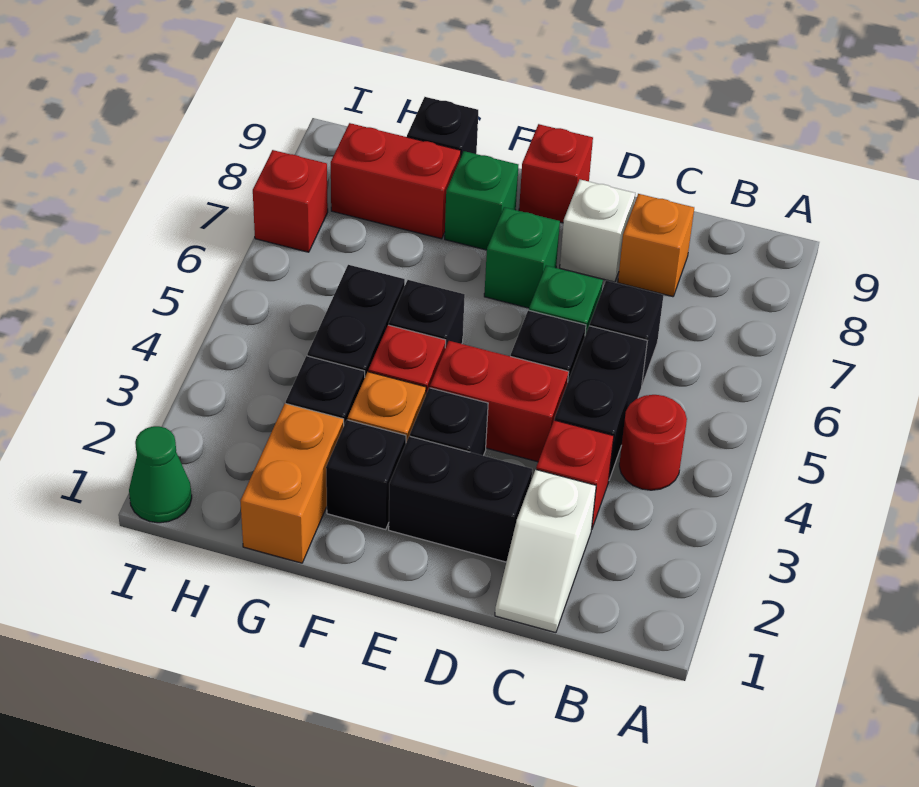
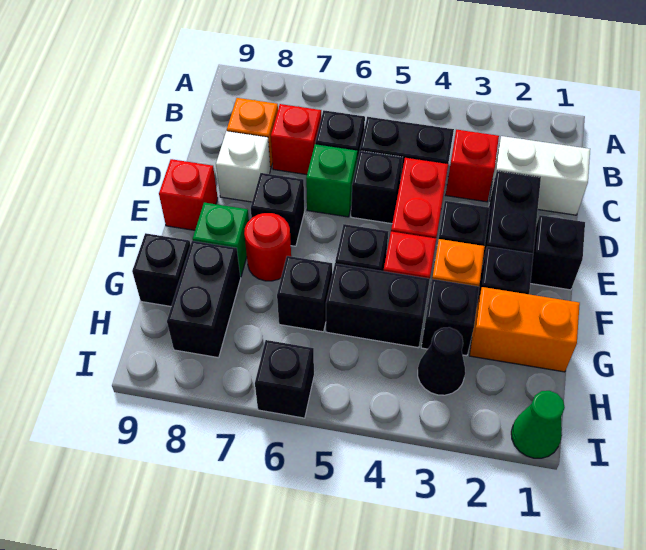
red round brick B4 level 1 -> red round brick F7 level 1
white slope C1:C2 level 1 top 2 -> white brick C1:C2 level 1
none -> black brick E1 level 1
green brick E7 level 1 -> black brick E7 level 1
none -> black brick G6 level 1
red brick G8:H8 level 1 -> black brick G8:H8 level 1
none -> black cone H3 level 1
none -> black brick I6 level 1
red brick I7 level 1 -> red brick C7 level 1

